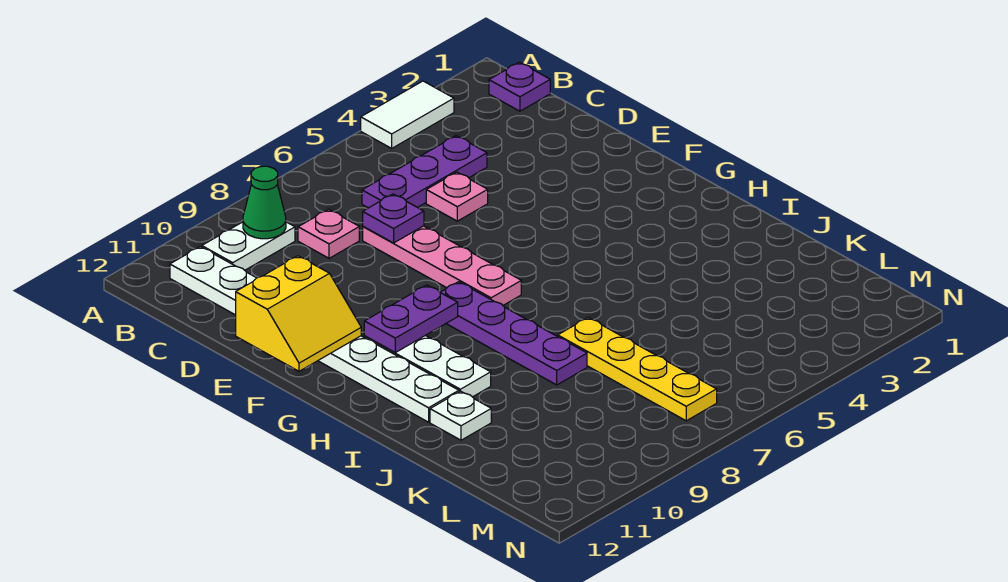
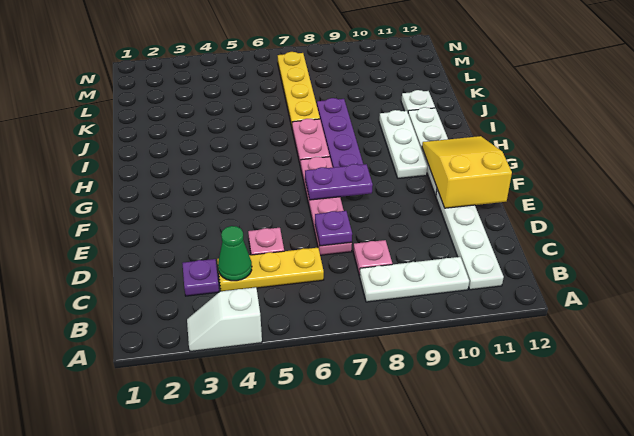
white tile A3:A4 level 1 -> white slope A3:A4 level 1 top 4
purple plate B1 level 1 -> purple plate C3 level 1
white plate B9:B10 level 1 -> white plate B8:B10 level 1
green cone B9 level 2 -> green cone C4 level 2
purple plate C4:C6 level 1 -> yellow plate C4:C6 level 1
yellow slope E11:F12 level 2 top E -> yellow slope E11:G12 level 2 top E
purple plate G9:G10 level 2 -> purple plate F7:F8 level 2
none -> pink plate H7:I7 level 1

